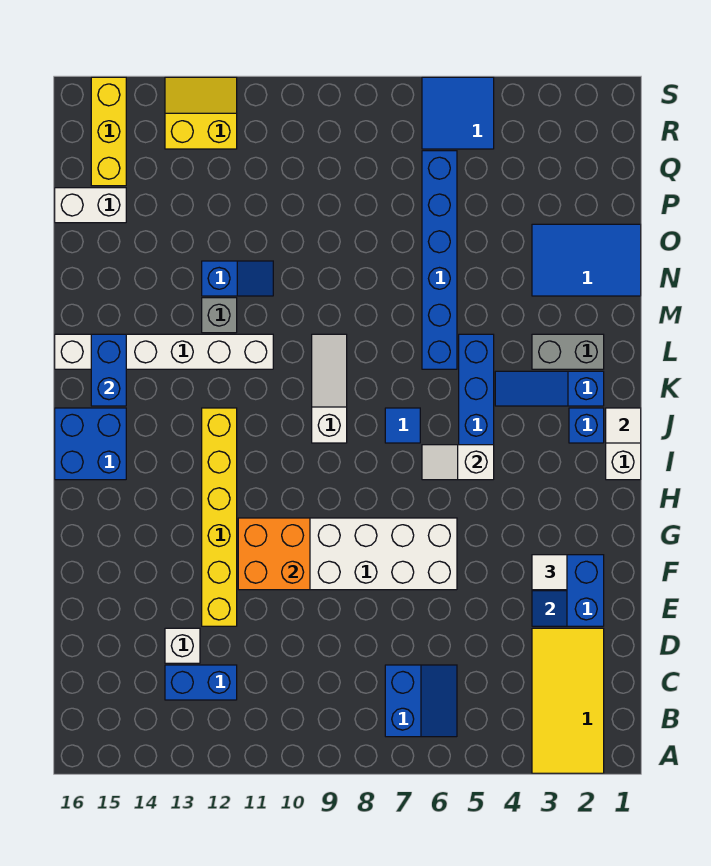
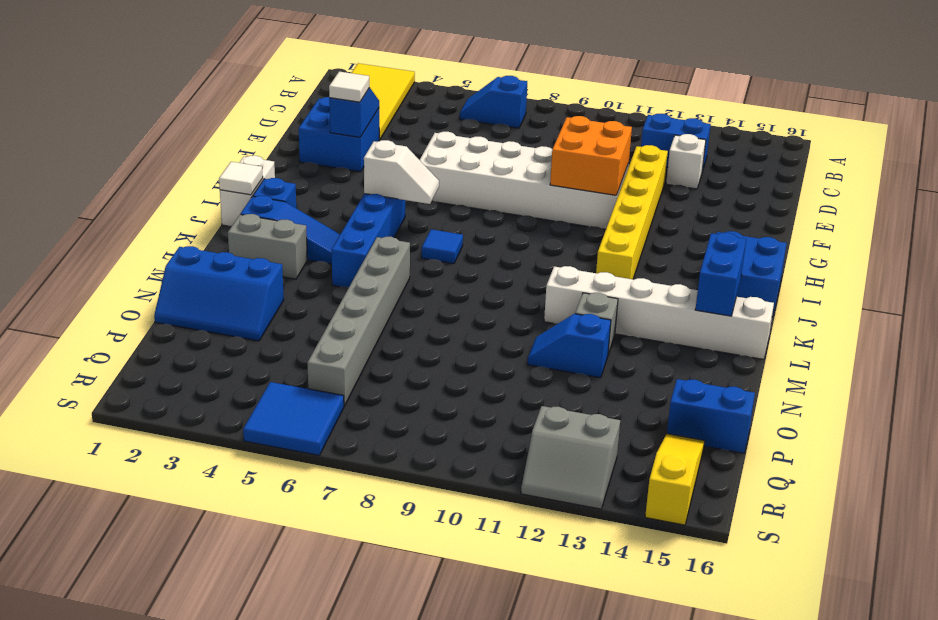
blue slope B6:C7 level 1 top 7 -> blue slope B6:B7 level 1 top 7
white slope J9:L9 level 1 top J -> none
blue brick L6:Q6 level 1 -> grey brick L6:Q6 level 1
blue tile N1:O3 level 1 -> blue slope N1:O3 level 1 top N
white brick P15:P16 level 1 -> blue brick P15:P16 level 1
yellow brick Q15:S15 level 1 -> yellow slope Q15:S15 level 1 top S
yellow slope R12:S13 level 1 top R -> grey slope R12:S13 level 1 top R

